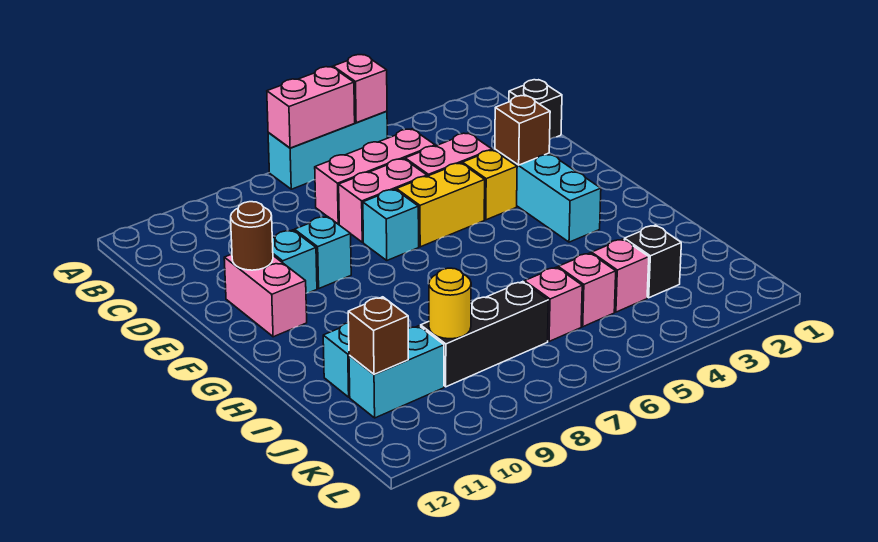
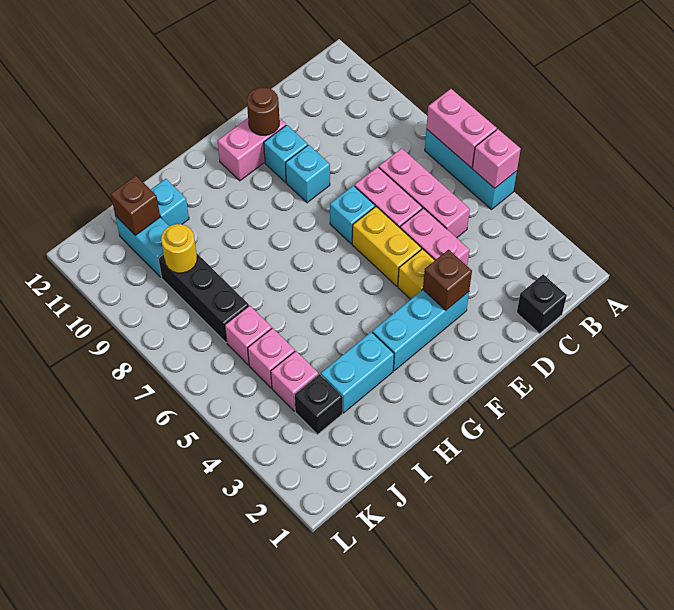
none -> cyan brick H3:I3 level 1

